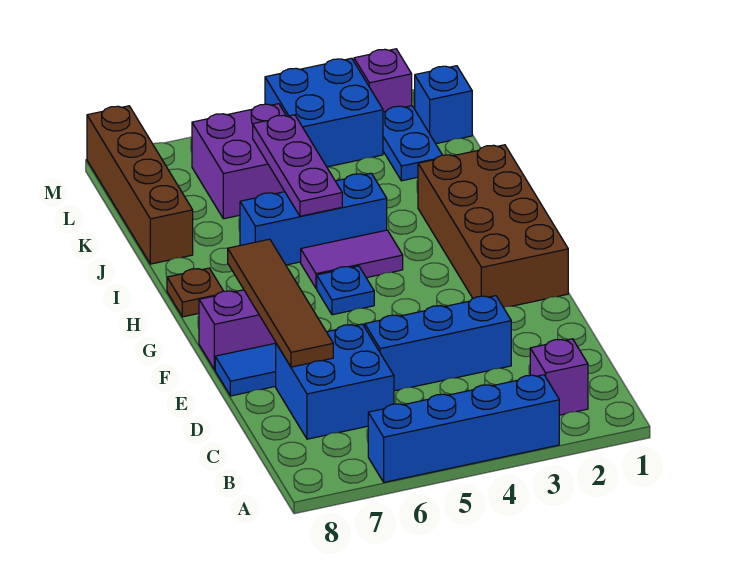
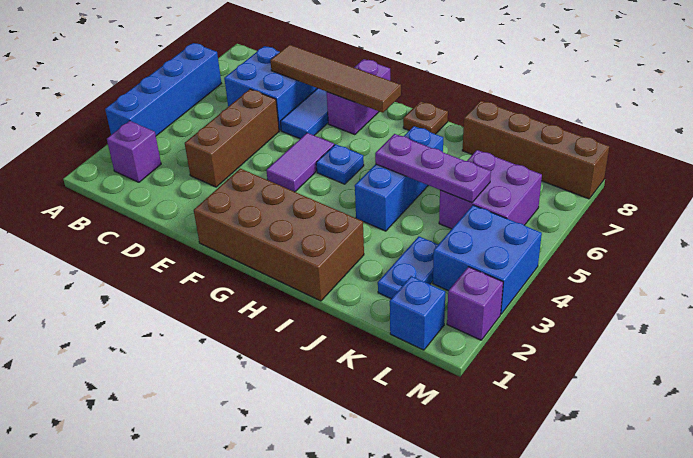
blue brick D3:D5 level 1 -> brown brick D3:D5 level 1
purple tile H4:H5 level 1 -> purple tile F4:F5 level 1
blue plate K2:L2 level 1 -> blue plate K2:K3 level 1

